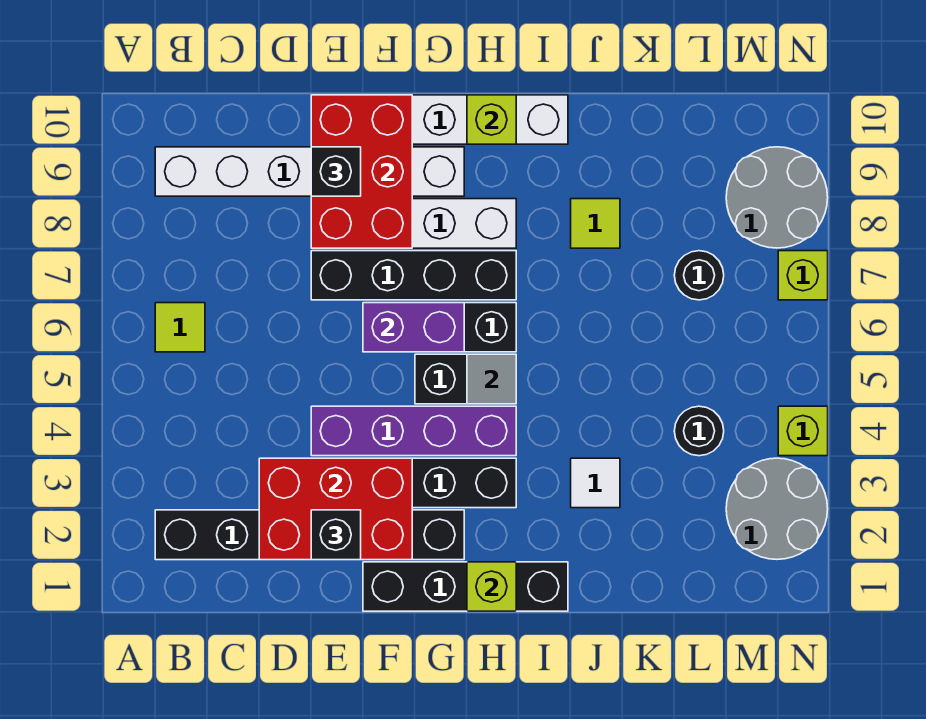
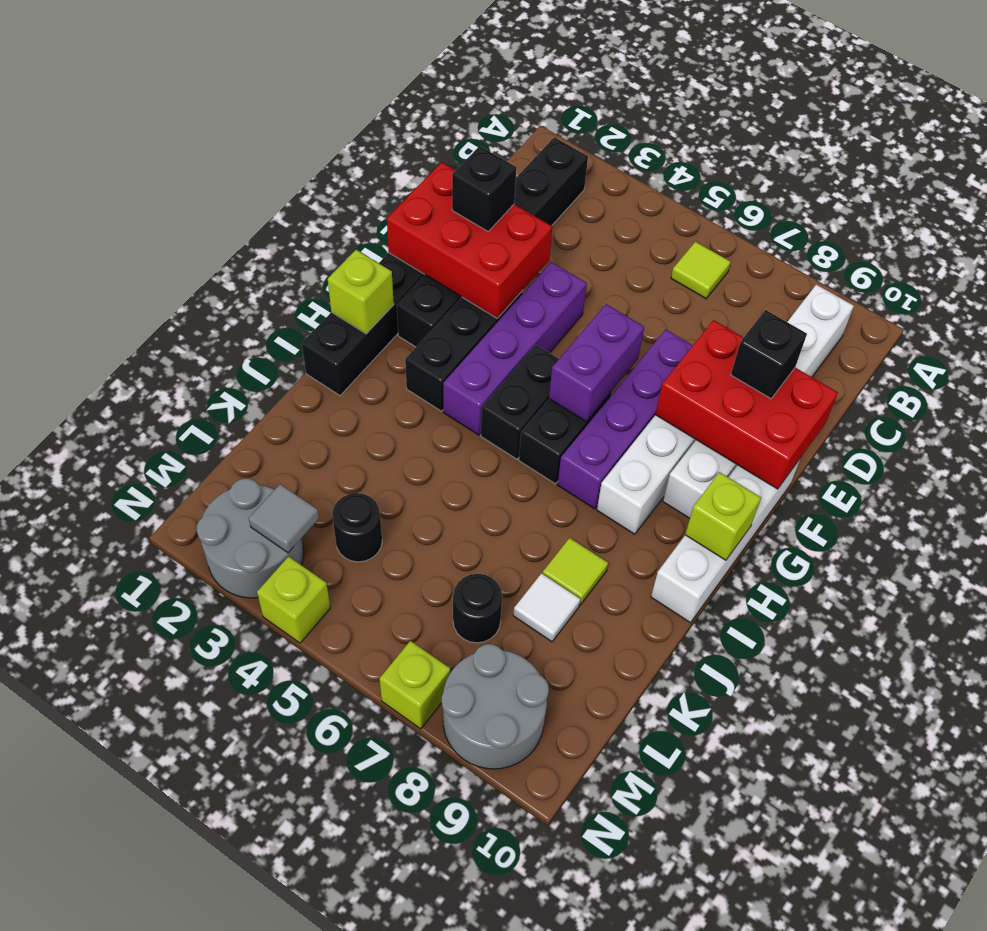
red brick D2:F3 level 2 -> red brick E1:F3 level 2
black brick E7:H7 level 1 -> purple brick E7:H7 level 1
grey tile H5 level 2 -> grey tile M3 level 2
white tile J3 level 1 -> white tile K8 level 1

